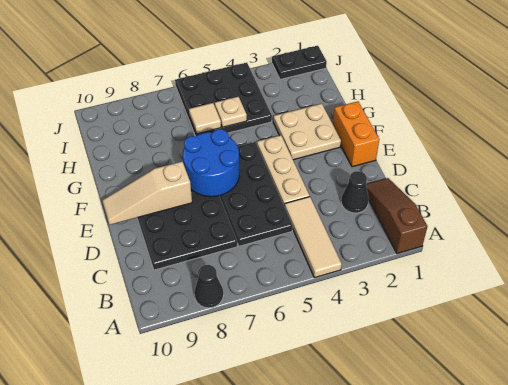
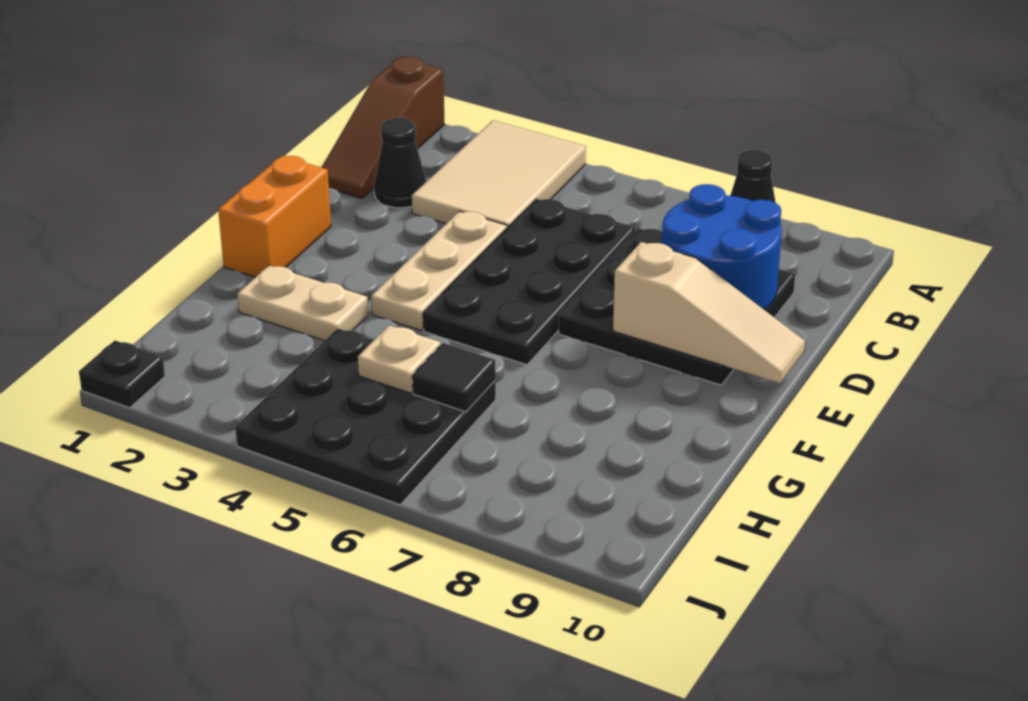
tan tile A4:C4 level 1 -> tan tile A3:C4 level 1
blue round brick E6:F7 level 2 -> blue round brick C8:D9 level 2
tan plate F2:G3 level 1 -> tan plate G2:G3 level 1
tan tile H6 level 2 -> black tile H6 level 2
black plate J1:J2 level 1 -> black plate J1 level 1

